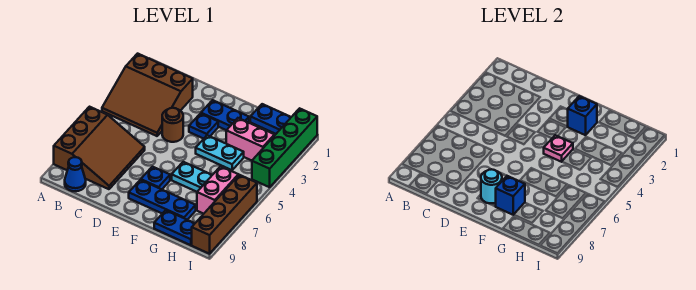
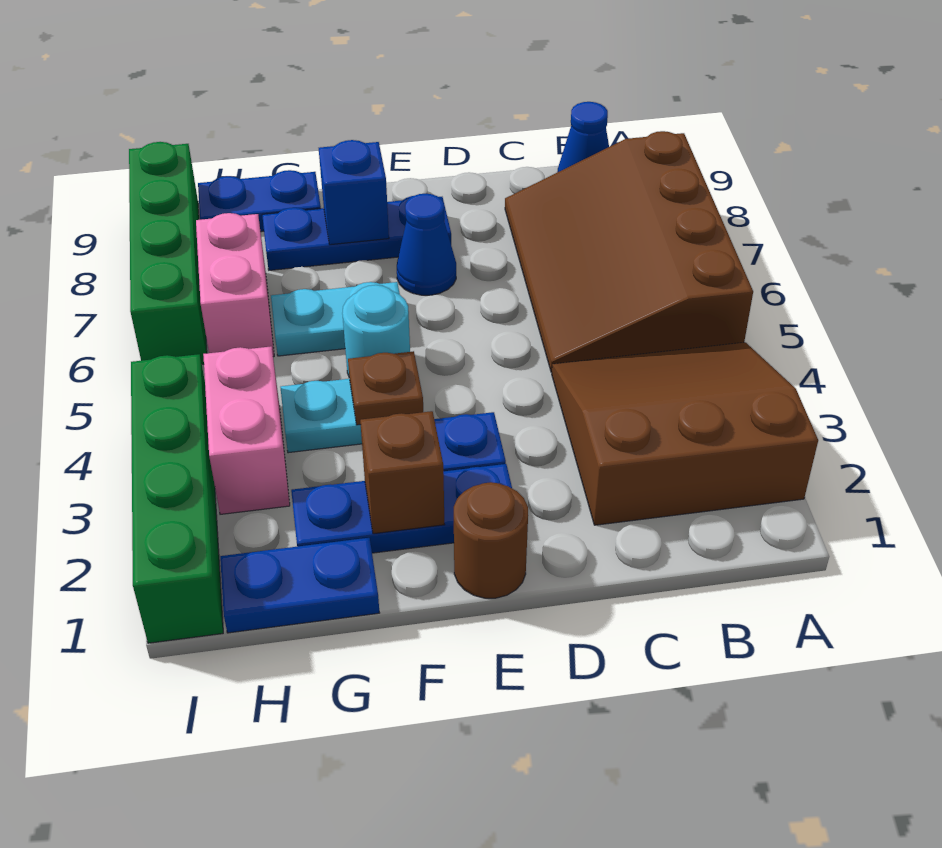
brown slope A6:C8 level 1 top A -> brown slope A5:C8 level 1 top A
brown round brick D4 level 1 -> brown round brick E1 level 1
blue plate E2:F2 level 1 -> blue plate E2:G2 level 1
blue plate E7 level 1 -> blue cone E7 level 1
cyan round brick E8 level 2 -> cyan round brick F5 level 1
blue brick F2 level 2 -> brown brick F2 level 2
pink plate F4 level 2 -> brown plate F4 level 2
pink brick G3:H3 level 1 -> pink brick H3:H4 level 1
brown brick I6:I9 level 1 -> green brick I6:I9 level 1

